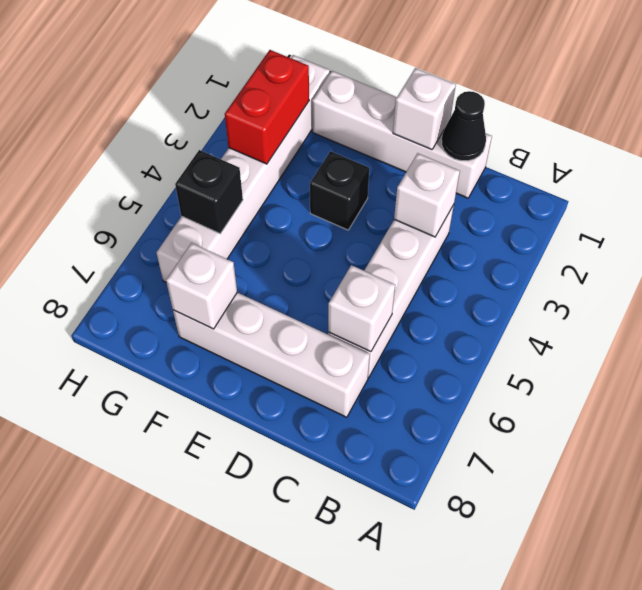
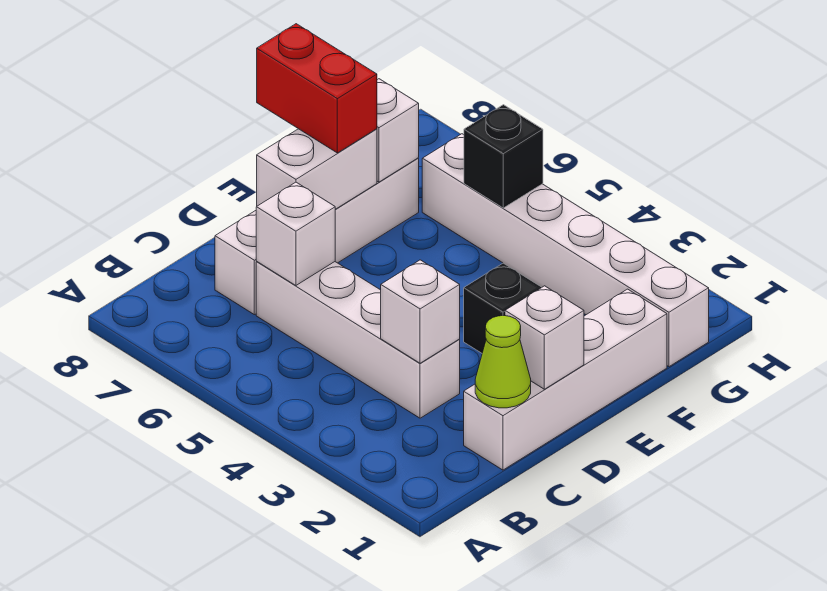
black cone C1 level 2 -> lime cone C1 level 2
none -> white brick D7:E7 level 2
red brick G2:G3 level 2 -> red brick E7:E8 level 3

